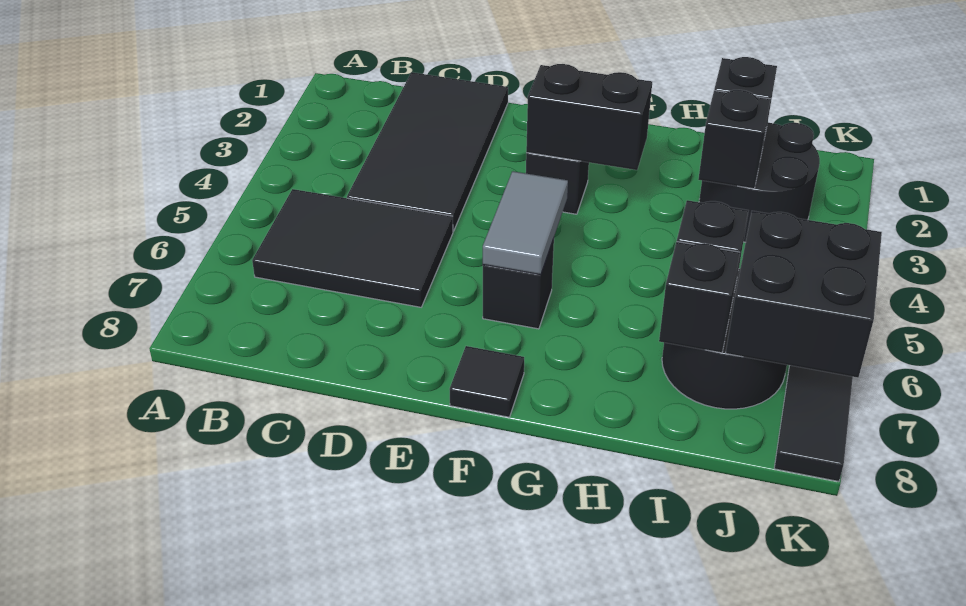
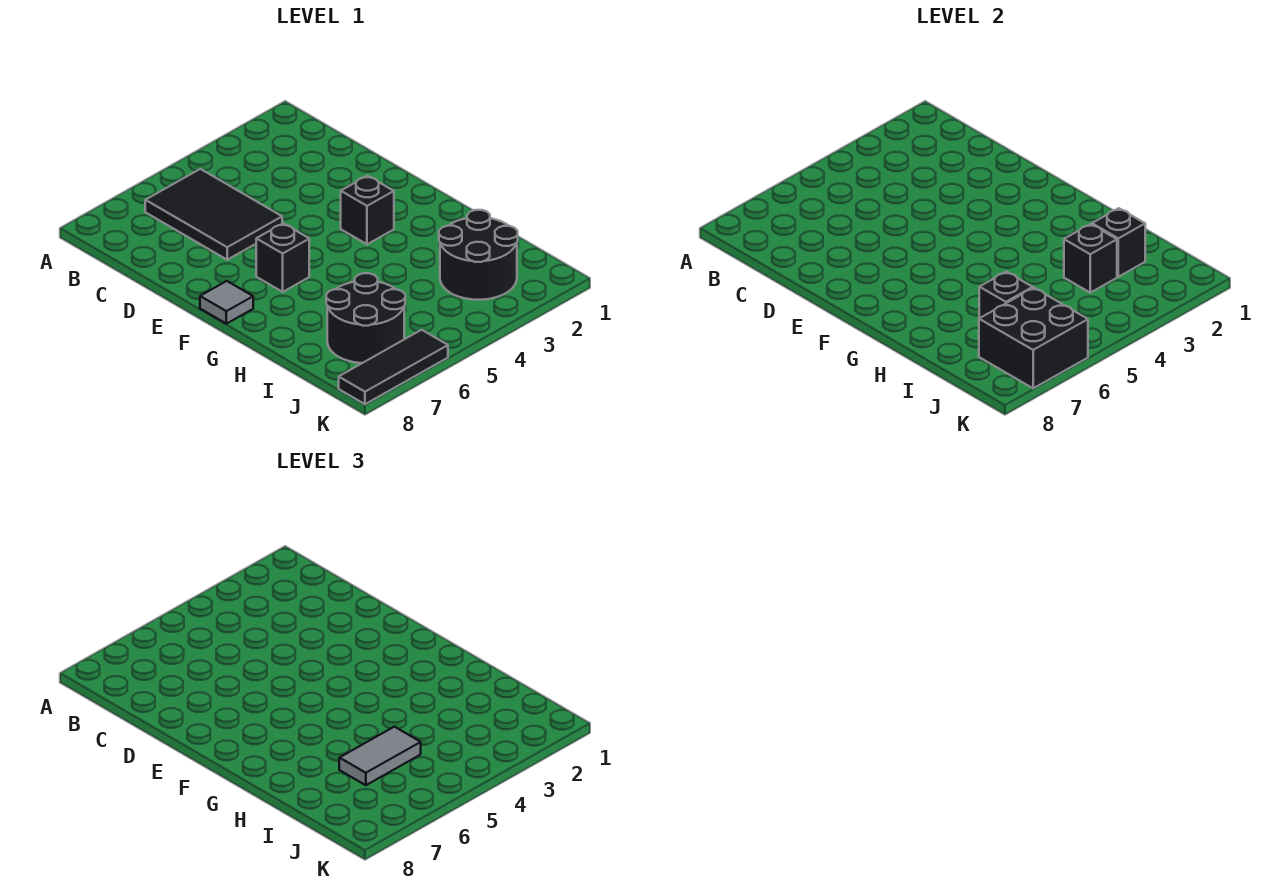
black tile C1:D4 level 1 -> none
black brick F3:G3 level 2 -> none
grey tile F5:F6 level 2 -> grey tile I5:I6 level 3
black tile F8 level 1 -> grey tile F8 level 1
black brick I7 level 2 -> none

